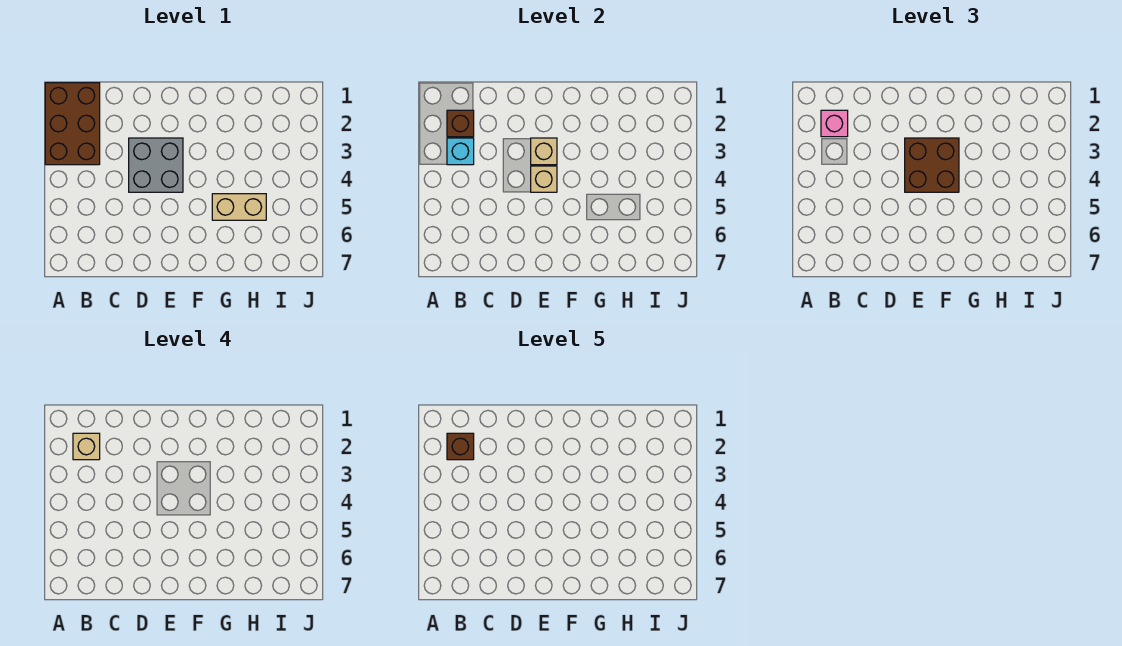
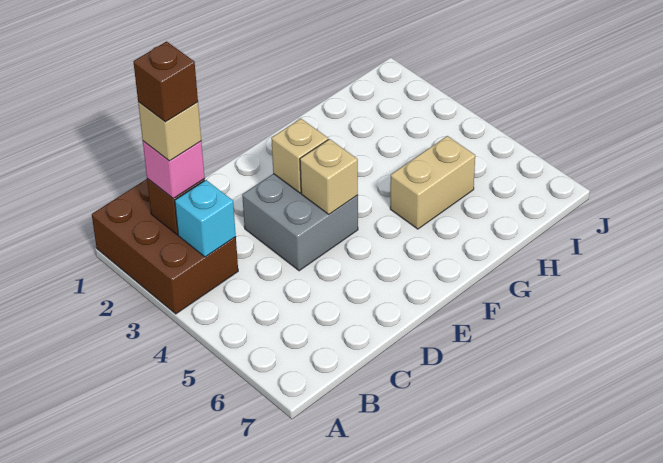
brown brick E3:F4 level 3 -> none

